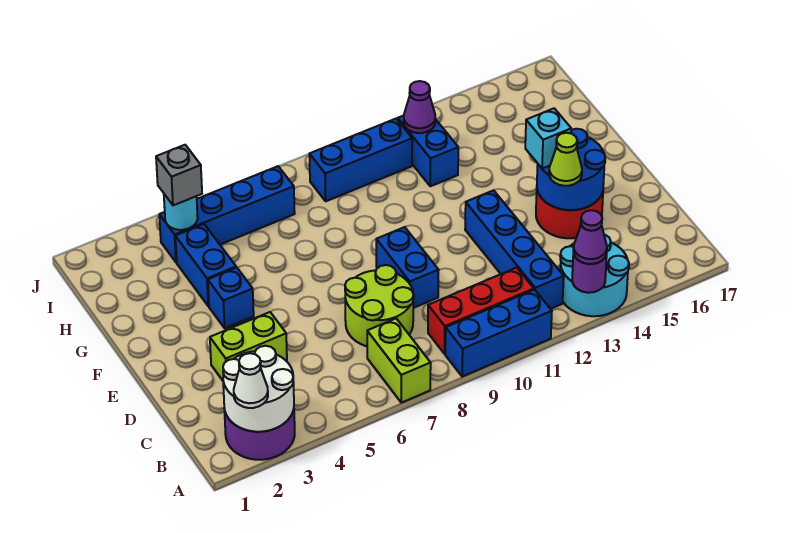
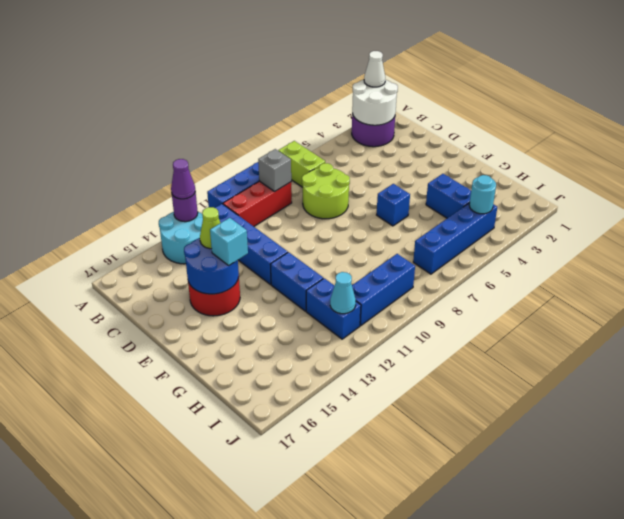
lime brick D3:D4 level 1 -> none
blue brick D9:E9 level 1 -> blue brick F12:G12 level 1
blue brick F4 level 1 -> blue brick F6 level 1
grey brick I4 level 3 -> grey brick B9 level 2
purple cone I12 level 2 -> cyan cone I12 level 2

